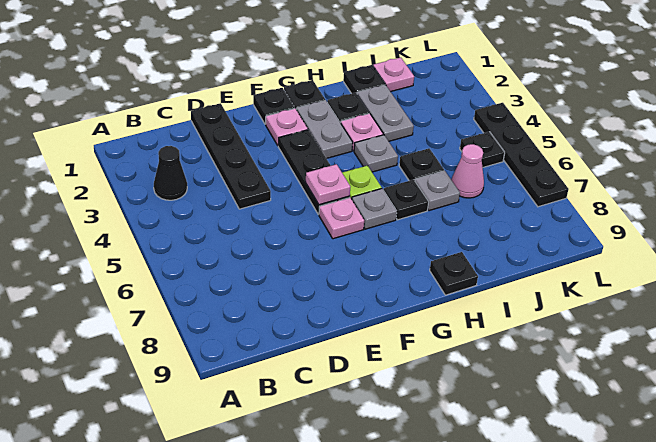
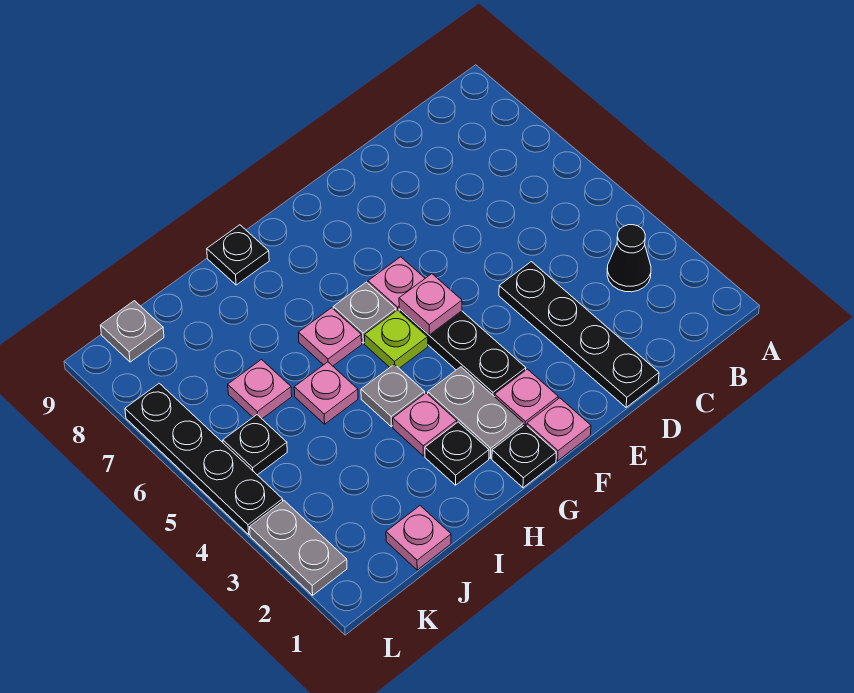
black plate F1 level 1 -> pink plate F1 level 1
black plate H6 level 1 -> pink plate H6 level 1
black plate I1 level 1 -> none
grey plate I2:I3 level 1 -> grey plate L2:L3 level 1
black plate I5 level 1 -> pink plate I5 level 1
grey plate I6 level 1 -> grey plate K9 level 1
pink cone J6 level 1 -> pink plate J6 level 1

